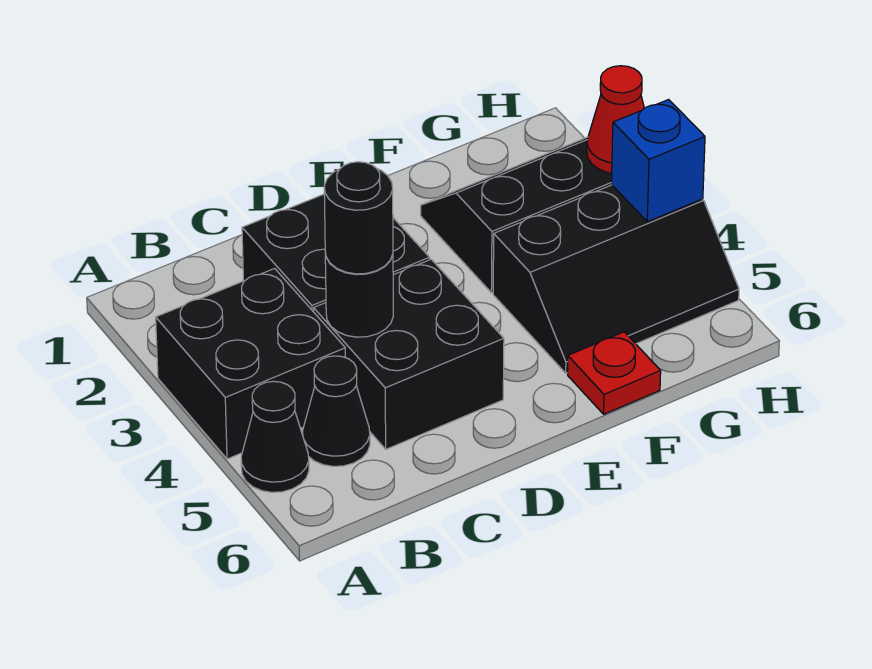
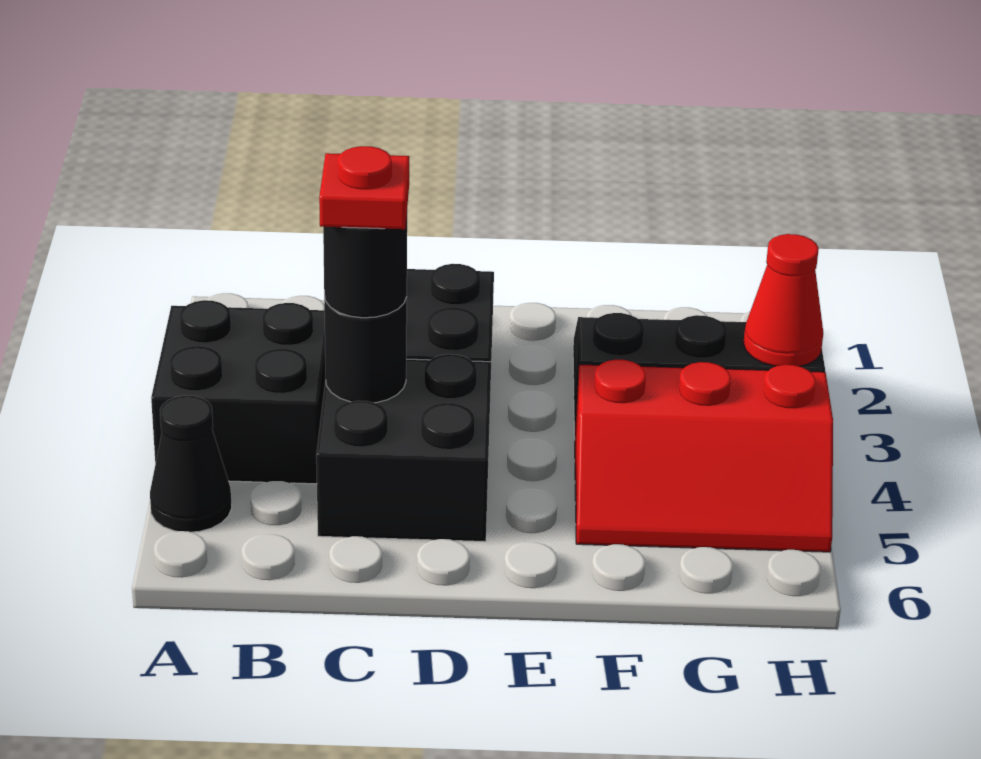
black cone B5 level 1 -> none
black slope F4:H5 level 1 top 4 -> red slope F4:H5 level 1 top 4
red plate F6 level 1 -> red plate C4 level 4
blue brick H4 level 2 -> none

